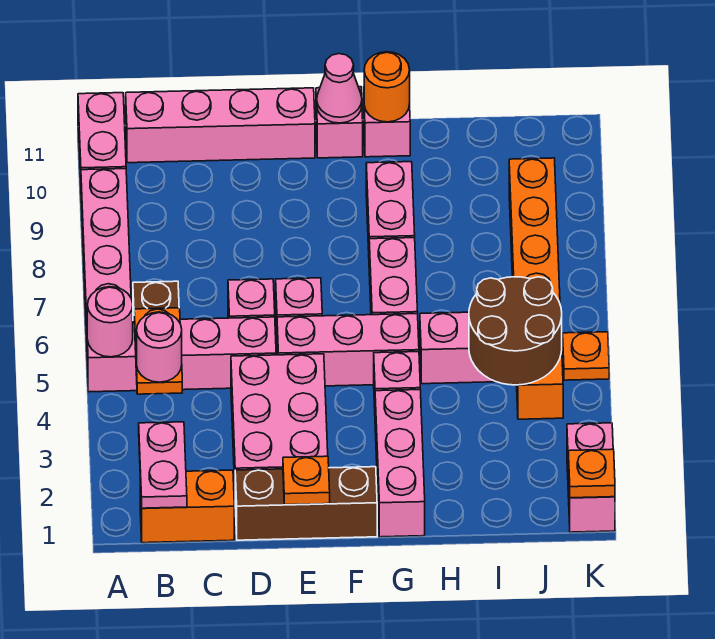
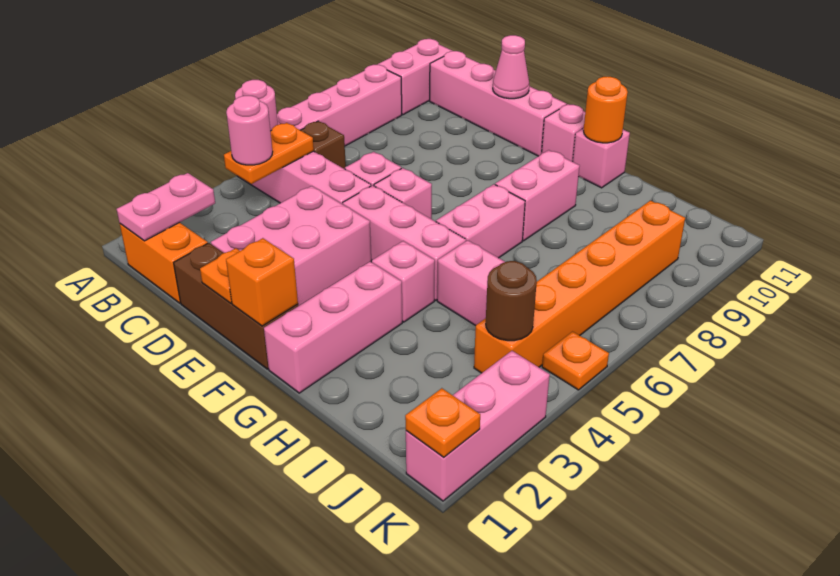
none -> orange brick F1 level 2
pink cone F11 level 2 -> pink cone D11 level 2
brown round brick I4:J5 level 2 -> brown round brick J4 level 2
pink brick K1:K2 level 1 -> pink brick K1:K3 level 1

